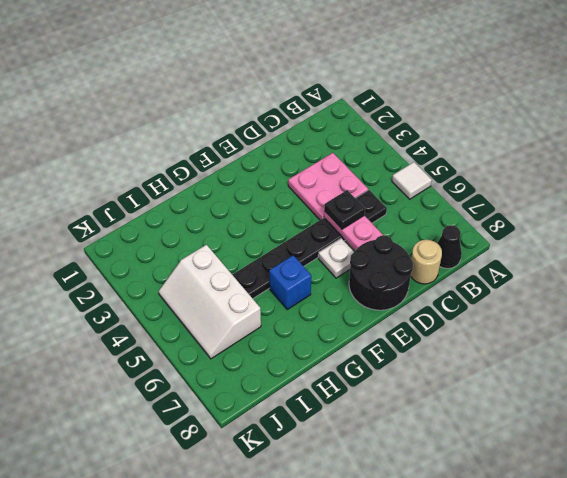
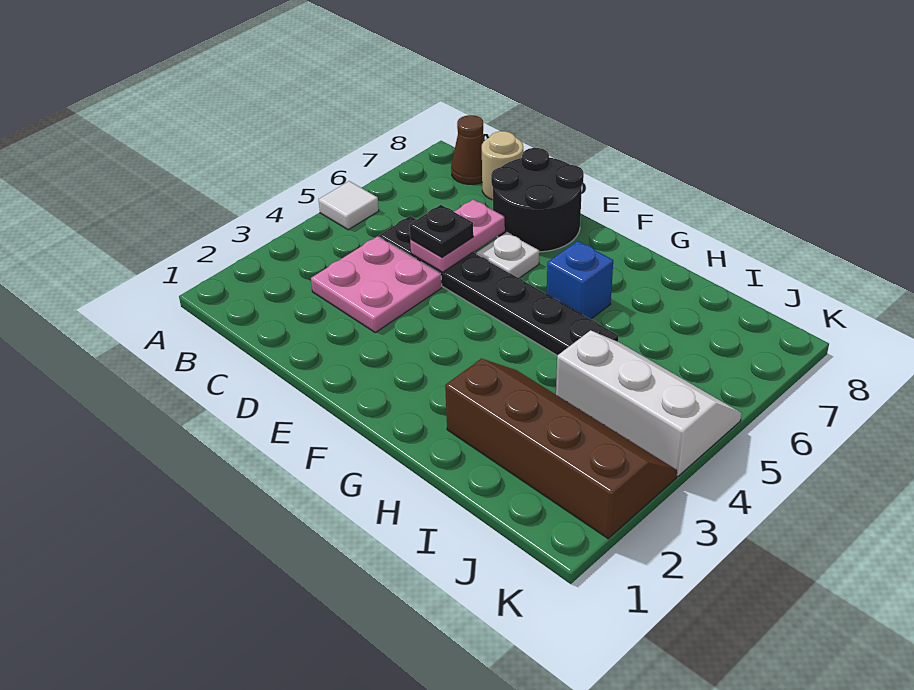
black cone B8 level 1 -> brown cone B8 level 1
none -> brown slope H2:K3 level 1 top 2
white slope I4:J6 level 1 top I -> white slope I4:K5 level 1 top 4

